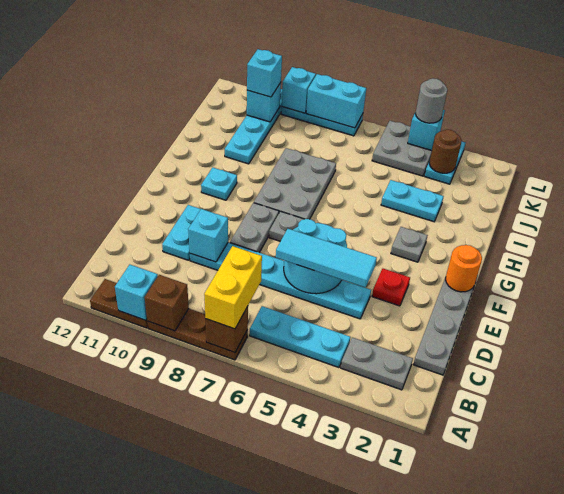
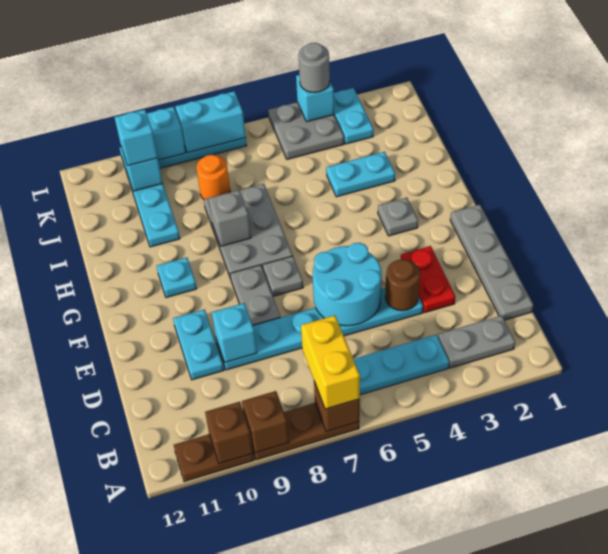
cyan brick A10 level 2 -> brown brick A10 level 2
cyan tile D4:D6 level 3 -> none
red plate E3 level 1 -> red plate D3:E3 level 1
orange round brick F1 level 2 -> orange round brick J8 level 1
none -> grey brick H8 level 2
brown round brick K3 level 2 -> brown round brick D4 level 2

